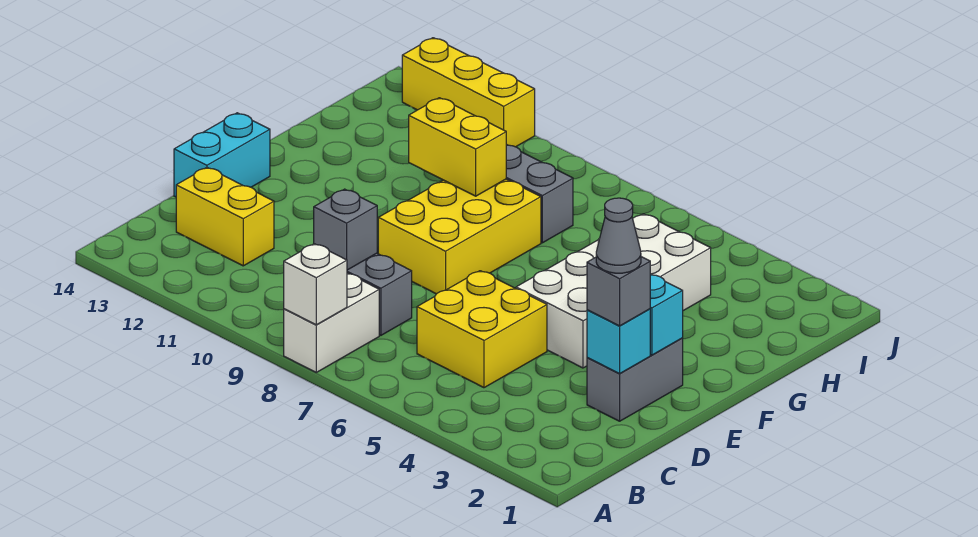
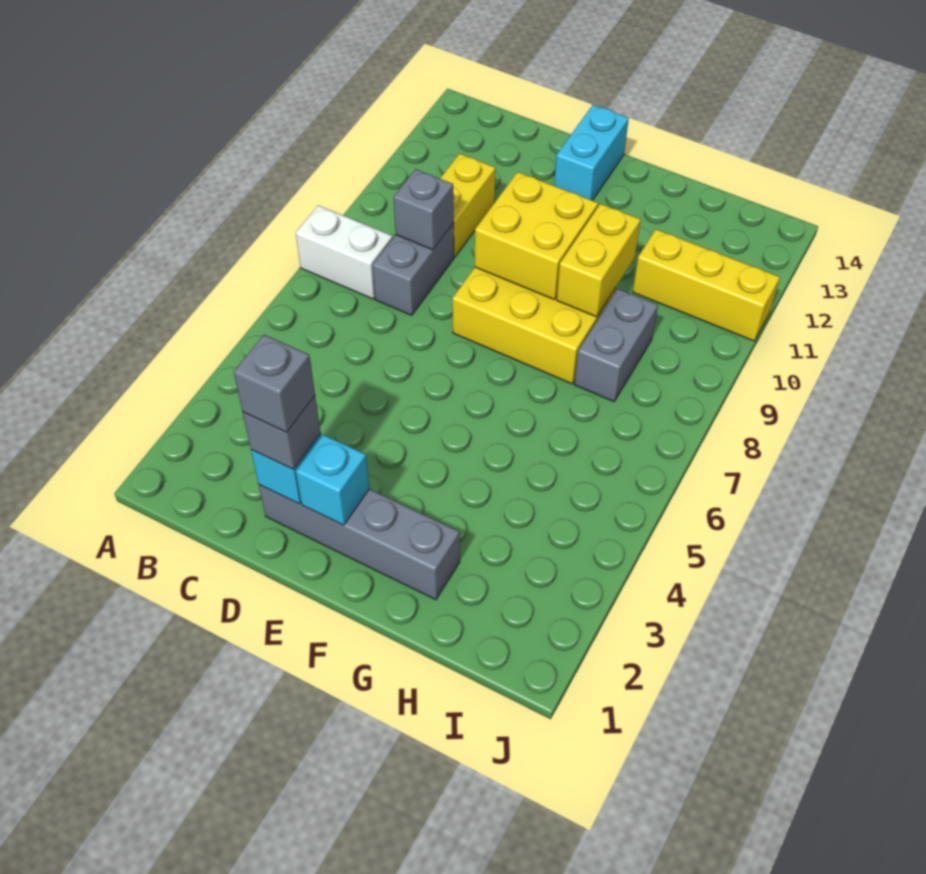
white brick A8 level 2 -> none
yellow brick C5:D6 level 1 -> yellow brick E9:F10 level 2
yellow brick C12:C13 level 1 -> yellow brick C10:C11 level 1
grey brick D2:E2 level 1 -> grey brick D2:G2 level 1
grey cone D2 level 4 -> grey brick D2 level 4
cyan brick D14:E14 level 1 -> cyan brick E13:E14 level 1
white brick E4:H5 level 1 -> none
yellow brick J11:J13 level 1 -> yellow brick H11:J11 level 1

